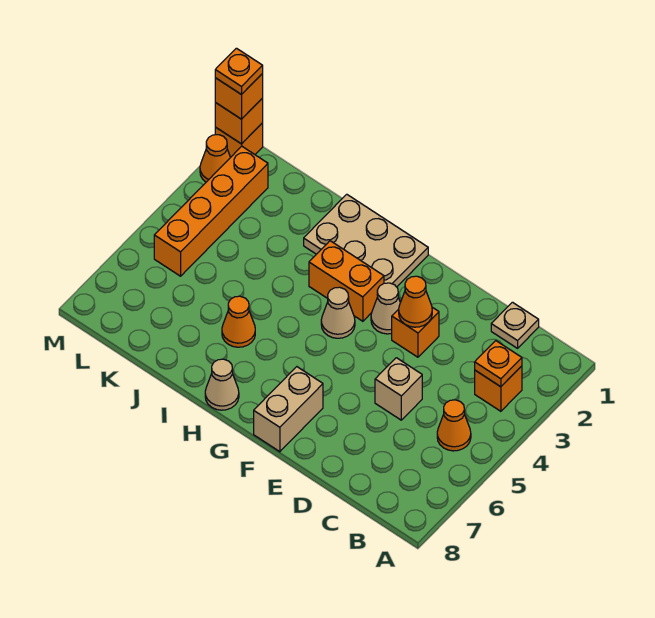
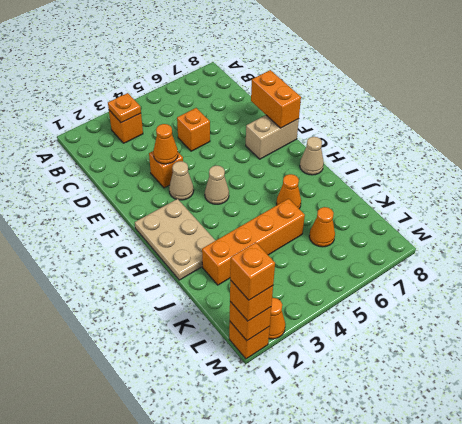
orange cone B5 level 1 -> orange cone K6 level 1
tan plate C1 level 1 -> none
tan brick D5 level 1 -> orange brick D5 level 1
orange brick G3:H3 level 1 -> orange brick E8:F8 level 2
orange brick L2:L5 level 1 -> orange brick J2:J5 level 1
orange plate M1 level 4 -> orange brick M1 level 4

